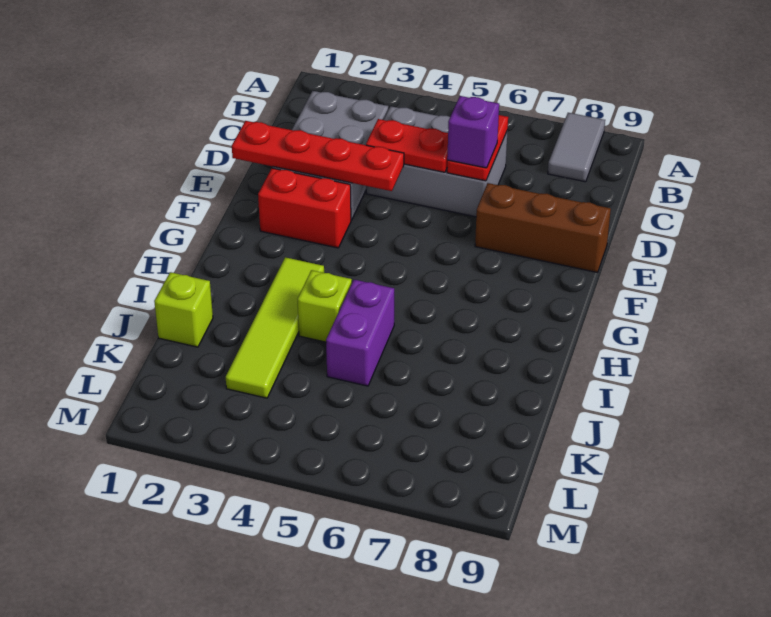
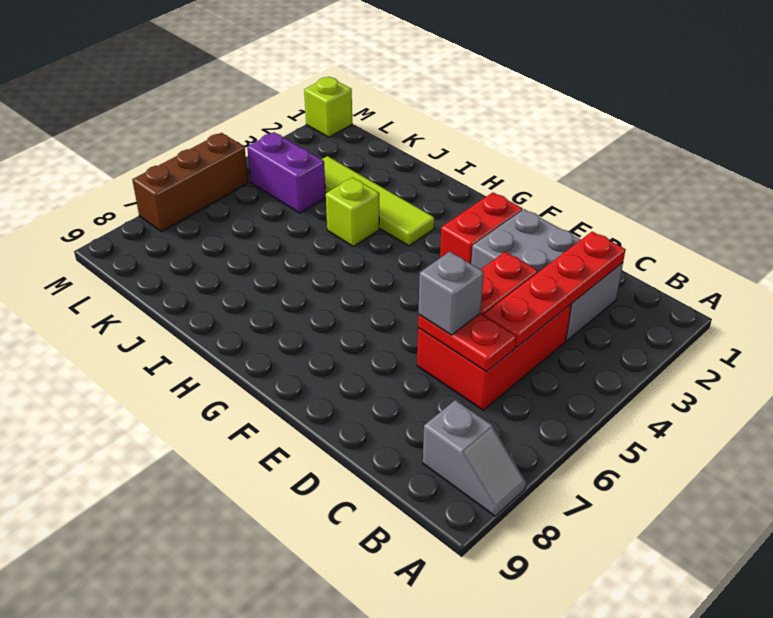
grey tile A8:B8 level 1 -> grey slope A8:B8 level 1 top B
grey brick C4:D6 level 1 -> red brick C4:D6 level 1
purple brick D6 level 3 -> grey brick D6 level 3
red plate E1:E4 level 2 -> red plate C2:C5 level 2
brown brick E7:E9 level 1 -> brown brick M5:M7 level 1
purple brick I5:J5 level 1 -> purple brick K4:L4 level 1
lime brick J1 level 1 -> lime brick M1 level 1

